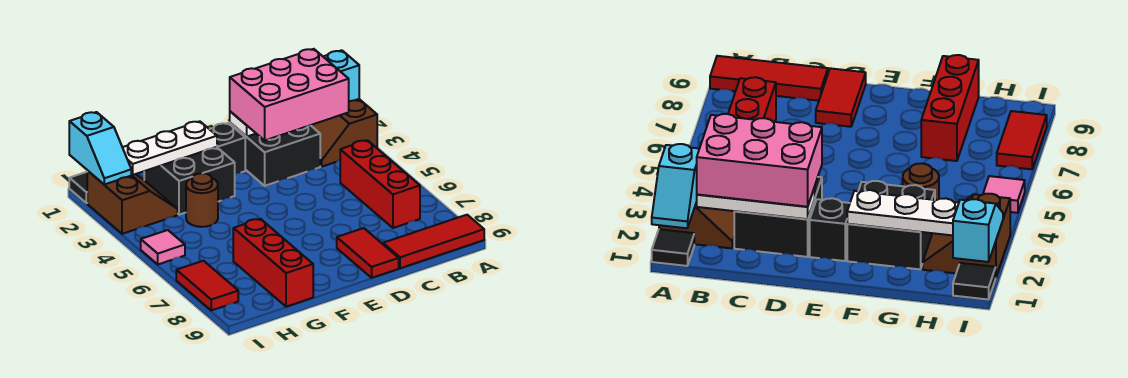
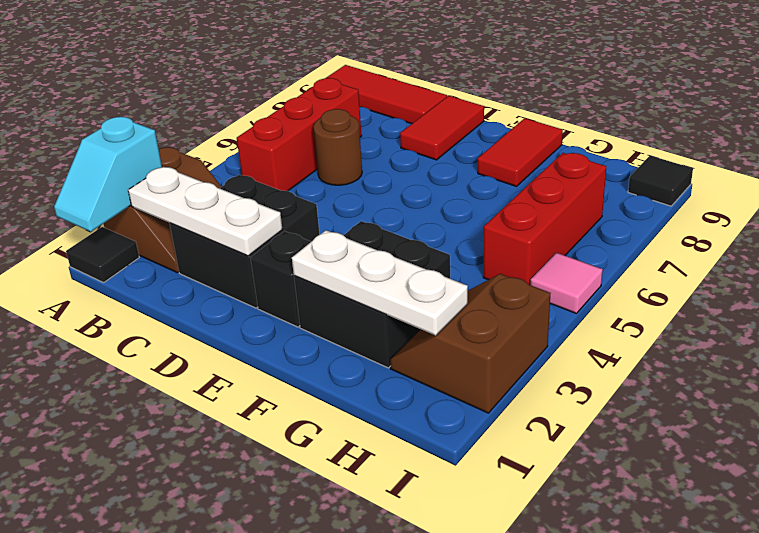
pink brick B2:D3 level 3 -> none
brown round brick G4 level 1 -> brown round brick C6 level 1
red brick G7:G9 level 1 -> red brick H5:H7 level 1
black tile I1 level 1 -> black tile I9 level 1
cyan slope I1:I2 level 2 top 1 -> none
red tile I7:I8 level 1 -> red tile F8:F9 level 1

